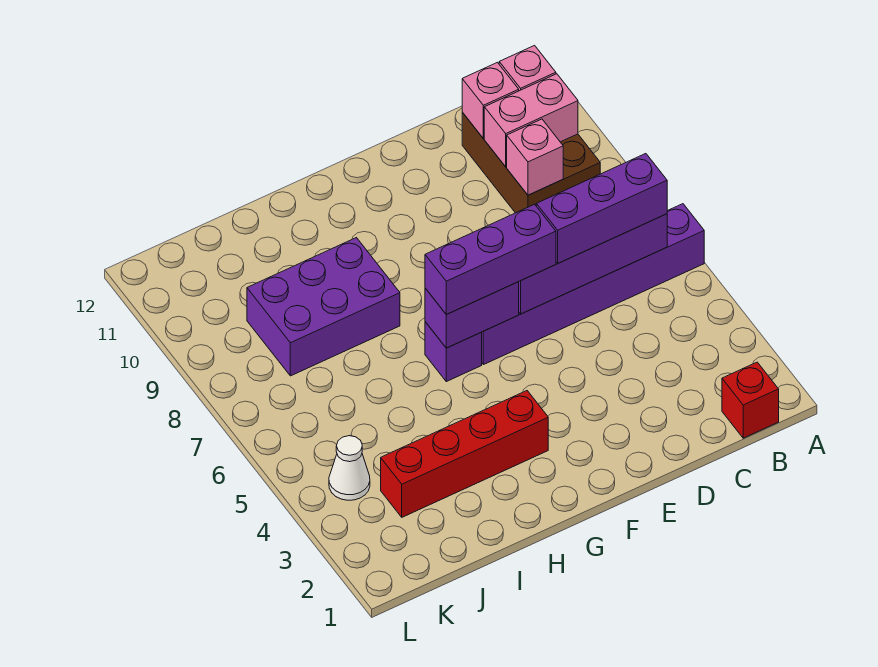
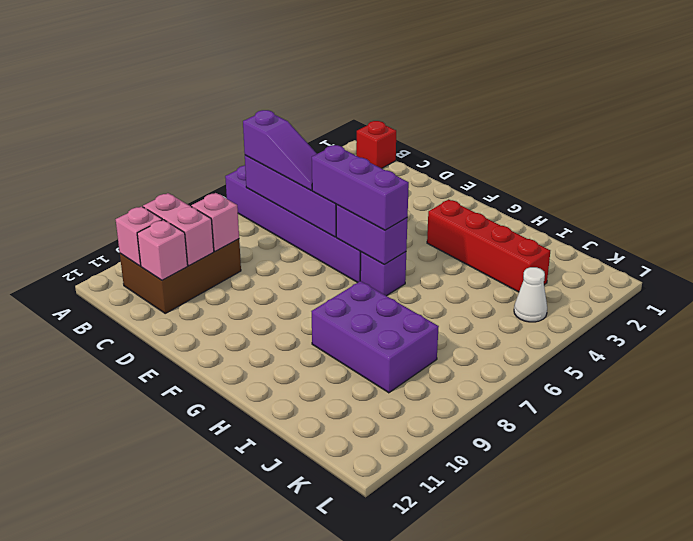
purple brick B6:D6 level 3 -> purple slope B6:D6 level 3 top B

